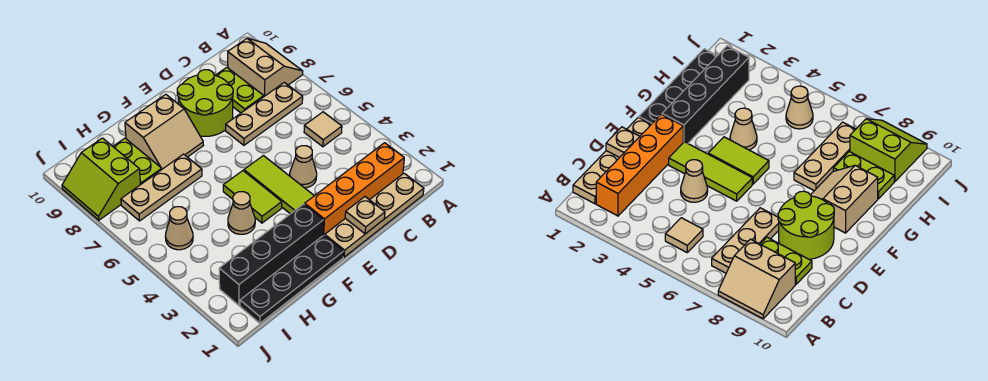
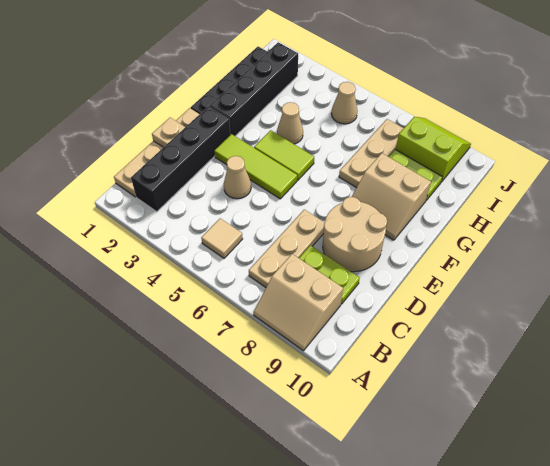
orange brick B2:E2 level 1 -> black brick B2:E2 level 1
lime round brick D8:E9 level 1 -> tan round brick D8:E9 level 1
tan slope F8:G9 level 1 top 9 -> tan slope F8:G9 level 1 top G

